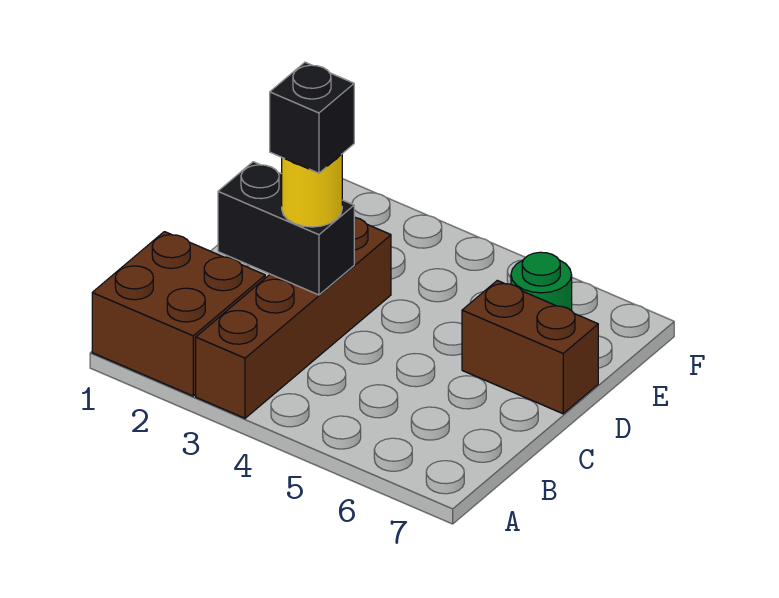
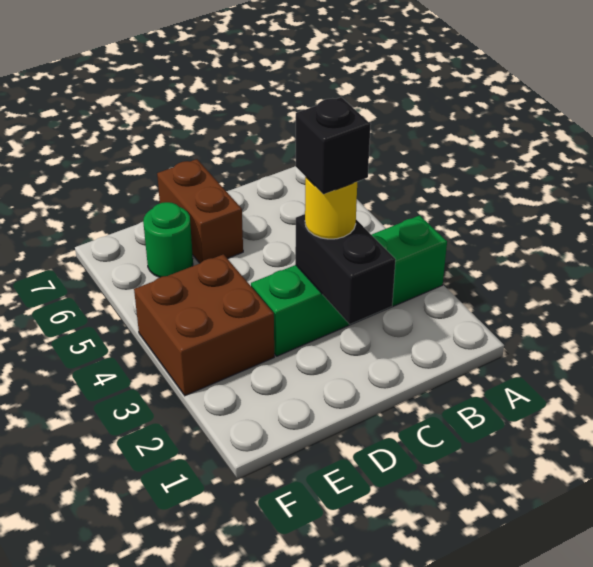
brown brick A1:B2 level 1 -> brown brick E3:F4 level 1
brown brick A3:D3 level 1 -> green brick A3:D3 level 1

